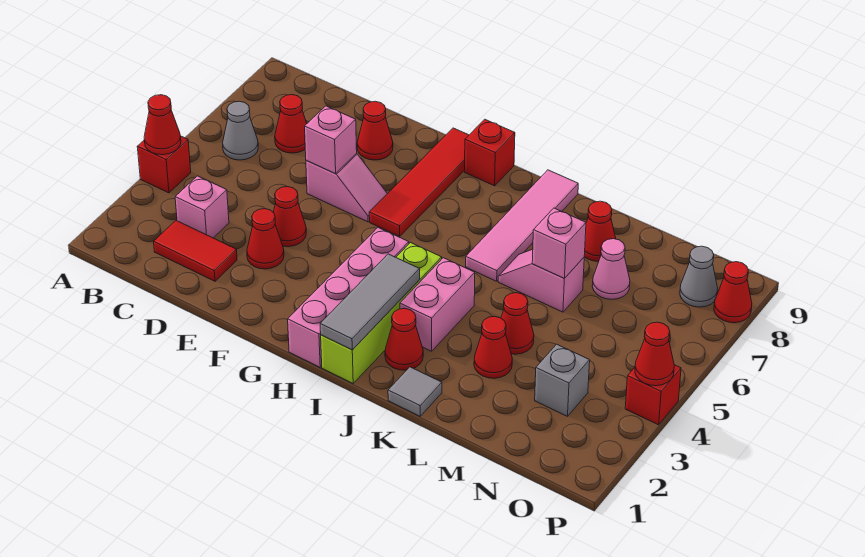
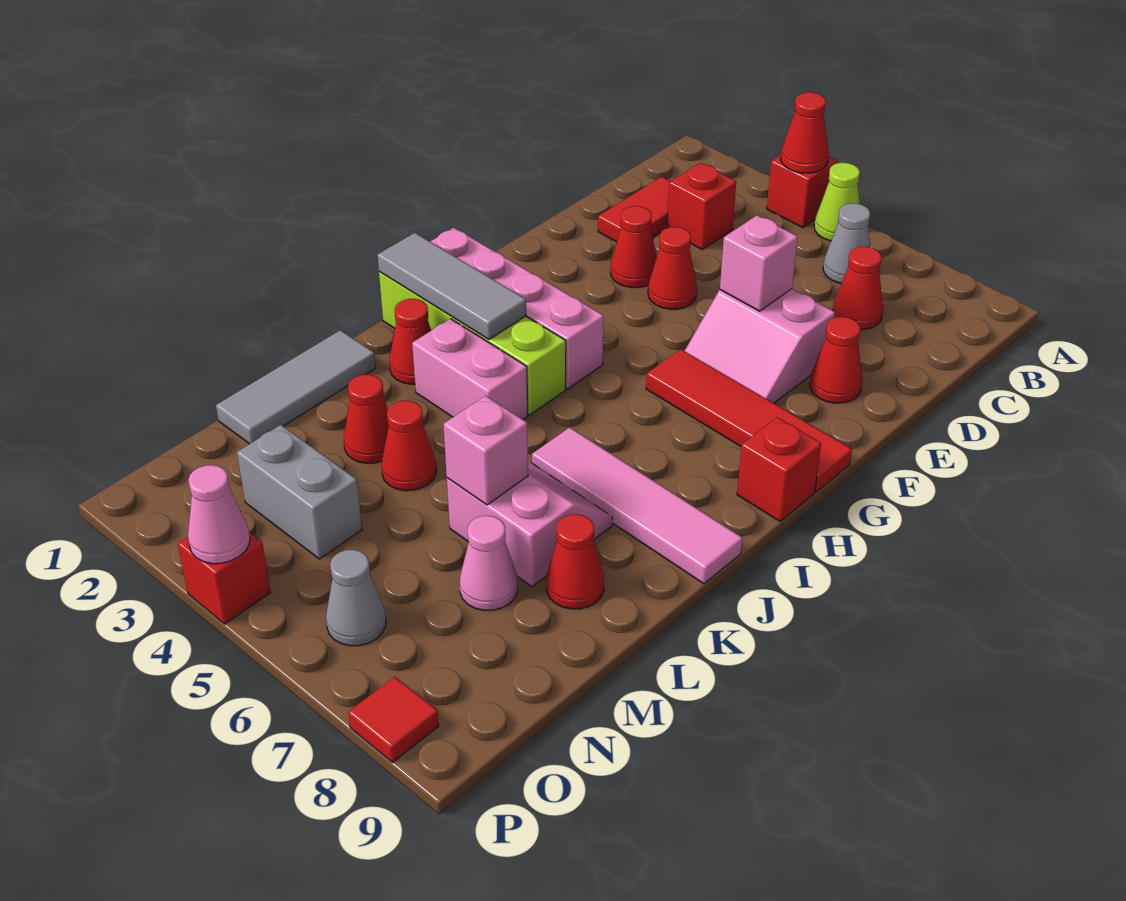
none -> lime cone A5 level 1
pink brick C3 level 1 -> red brick C3 level 1
pink slope E6:F6 level 1 top E -> pink slope E6:F7 level 1 top E
grey tile K1 level 1 -> grey tile K1:M1 level 1
pink slope K6:L6 level 1 top L -> pink slope K6:L7 level 1 top L
grey brick N3 level 1 -> grey brick N3:N4 level 1
grey cone O8 level 1 -> grey cone O6 level 1
red cone P4 level 2 -> pink cone P4 level 2
red cone P8 level 1 -> red tile P8 level 1

